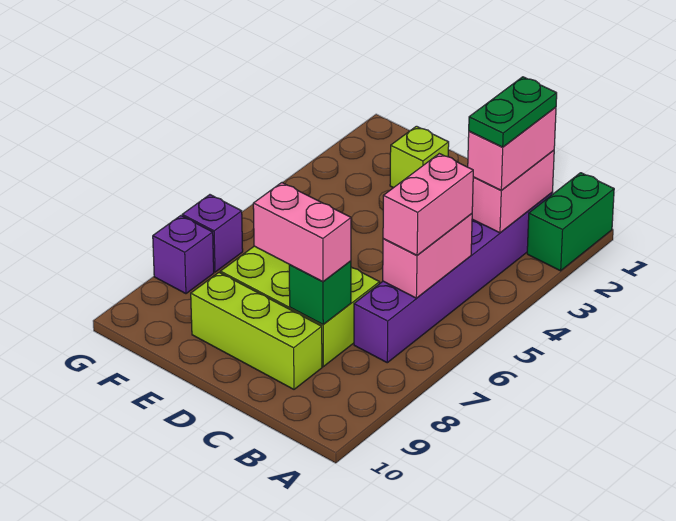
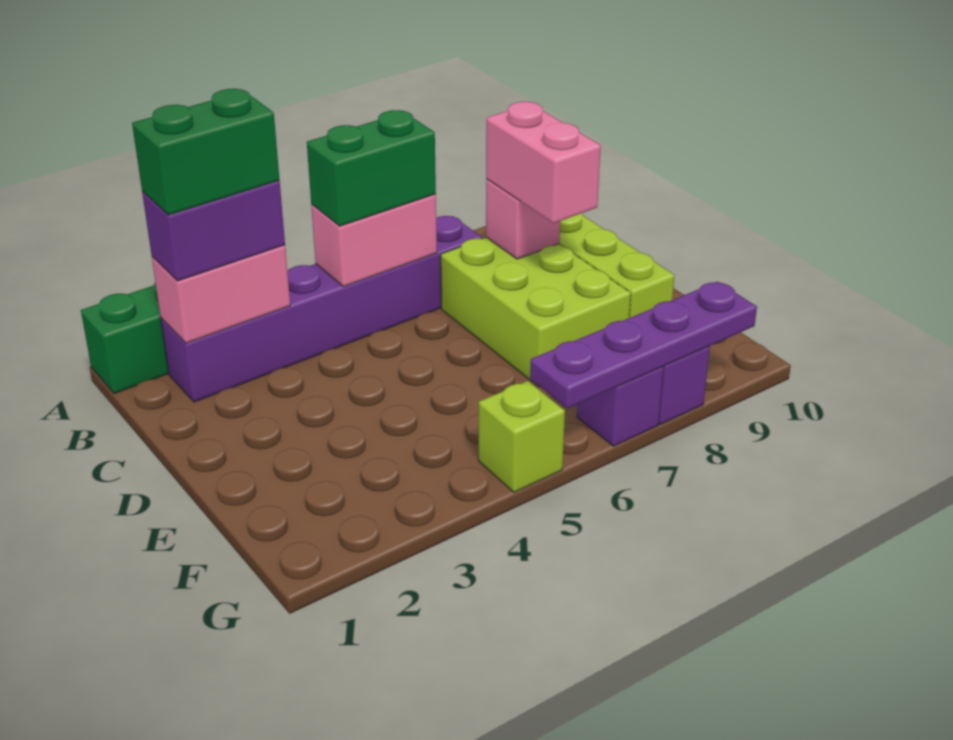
pink brick B2:B3 level 3 -> purple brick B2:B3 level 3
green plate B2:B3 level 4 -> green brick B2:B3 level 4
pink brick B5:B6 level 3 -> green brick B5:B6 level 3
green brick C8 level 2 -> pink brick C8 level 2
lime brick E2 level 1 -> lime brick G5 level 1
none -> purple plate G6:G9 level 2

